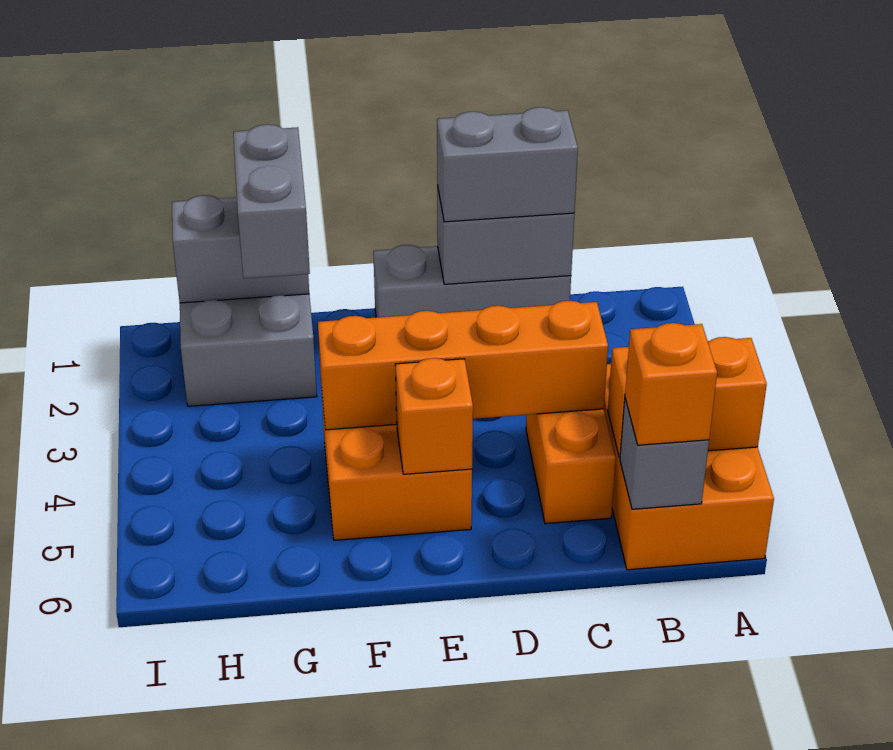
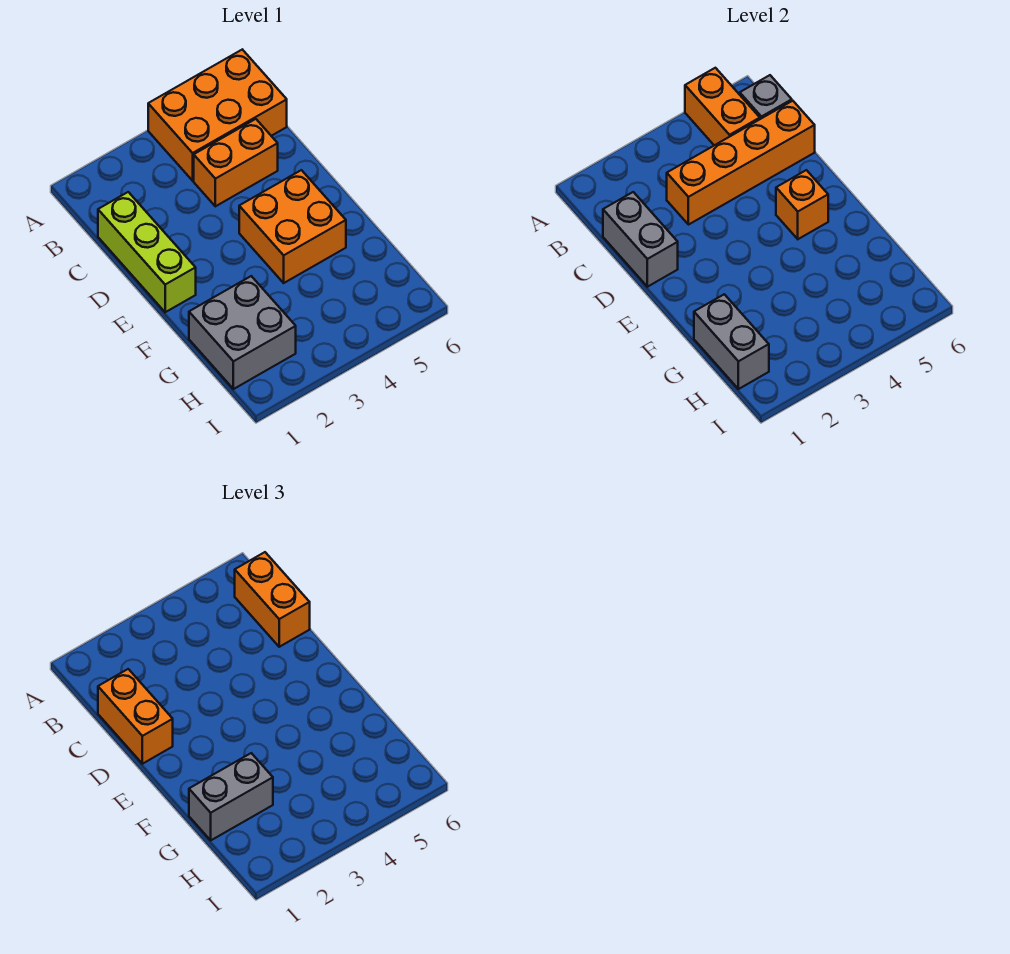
orange brick B6 level 3 -> orange brick B6:C6 level 3
grey brick C1:E1 level 1 -> lime brick C1:E1 level 1
grey brick C1:D1 level 3 -> orange brick C1:D1 level 3
orange brick C4:F4 level 2 -> orange brick C3:C6 level 2

